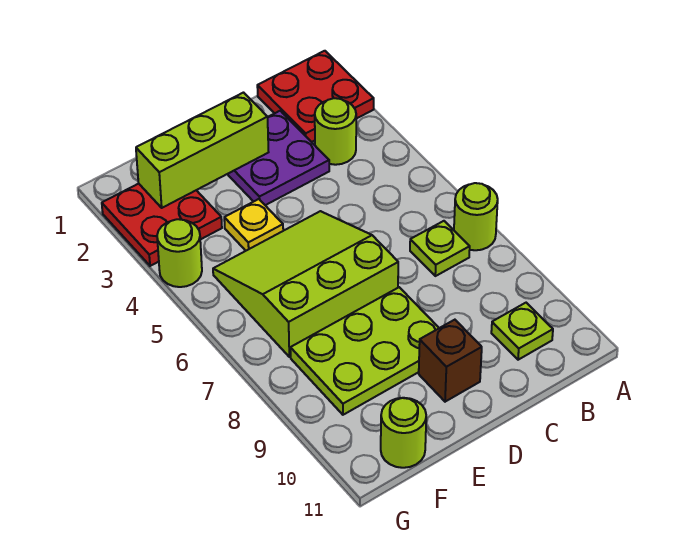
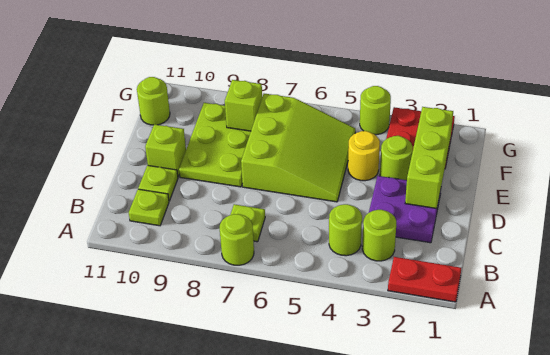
red plate A1:B2 level 1 -> red plate A1:A2 level 1
none -> lime round brick B4 level 1
none -> lime plate C10 level 1
brown brick D10 level 1 -> lime brick D10 level 1
none -> lime round brick E3 level 1
yellow plate E4 level 1 -> yellow round brick E4 level 1
none -> lime brick F8 level 2

